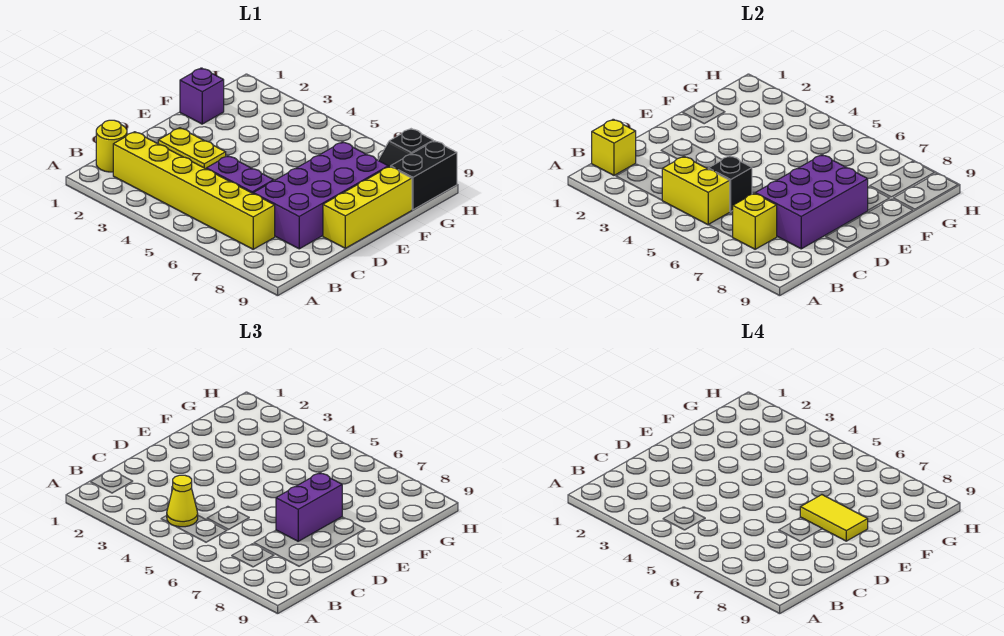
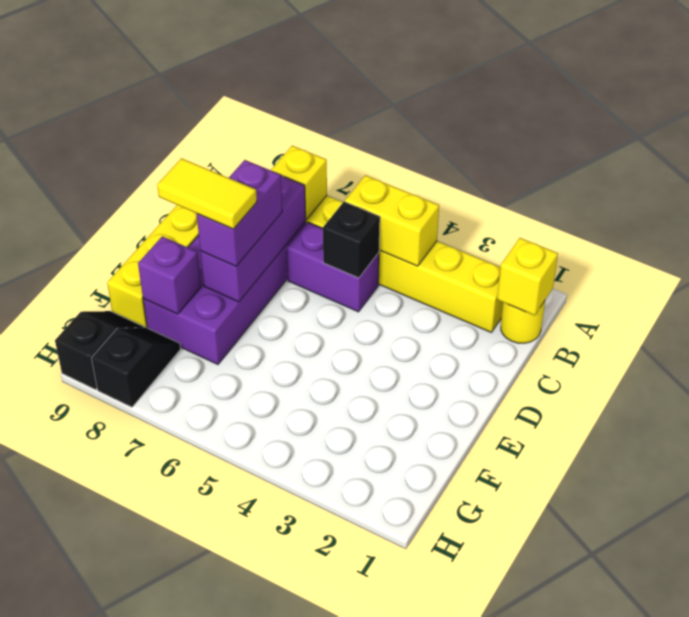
yellow cone B4 level 3 -> none
purple brick C7:E8 level 2 -> purple brick C7:E7 level 2
yellow plate D2:D3 level 1 -> none
purple brick F1 level 1 -> purple brick F8 level 2
black brick G9:H9 level 1 -> black slope G9:H9 level 1 top H

